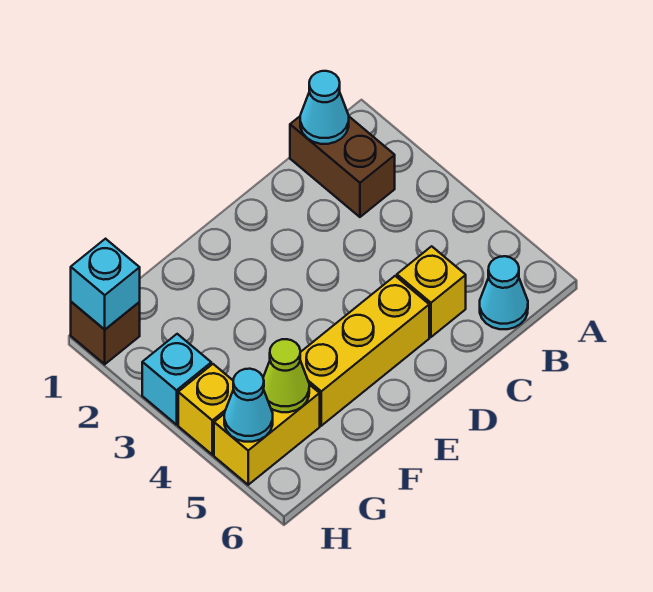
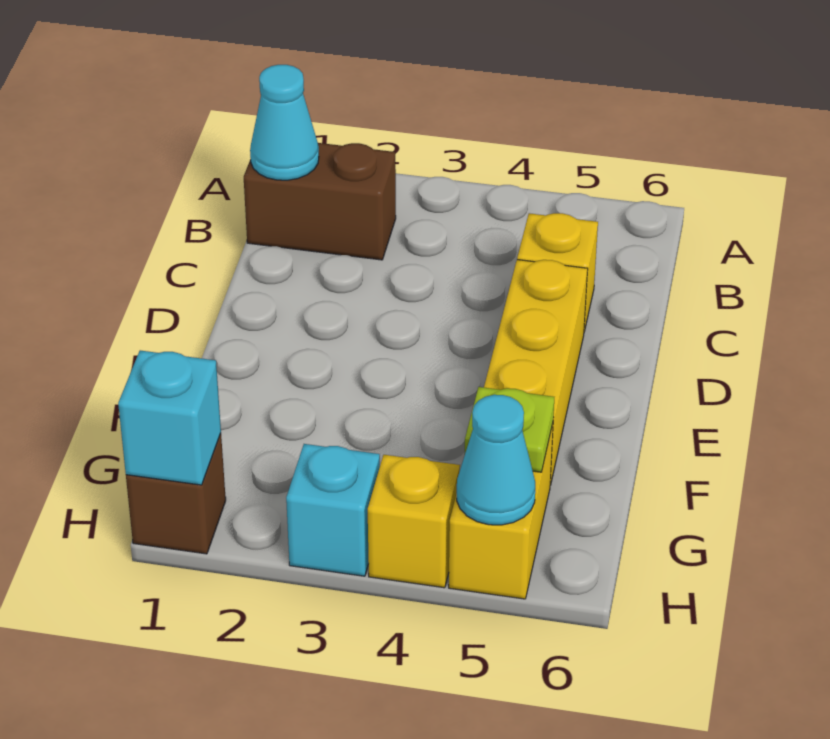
cyan cone B6 level 1 -> none
lime cone G5 level 2 -> lime plate G5 level 2

